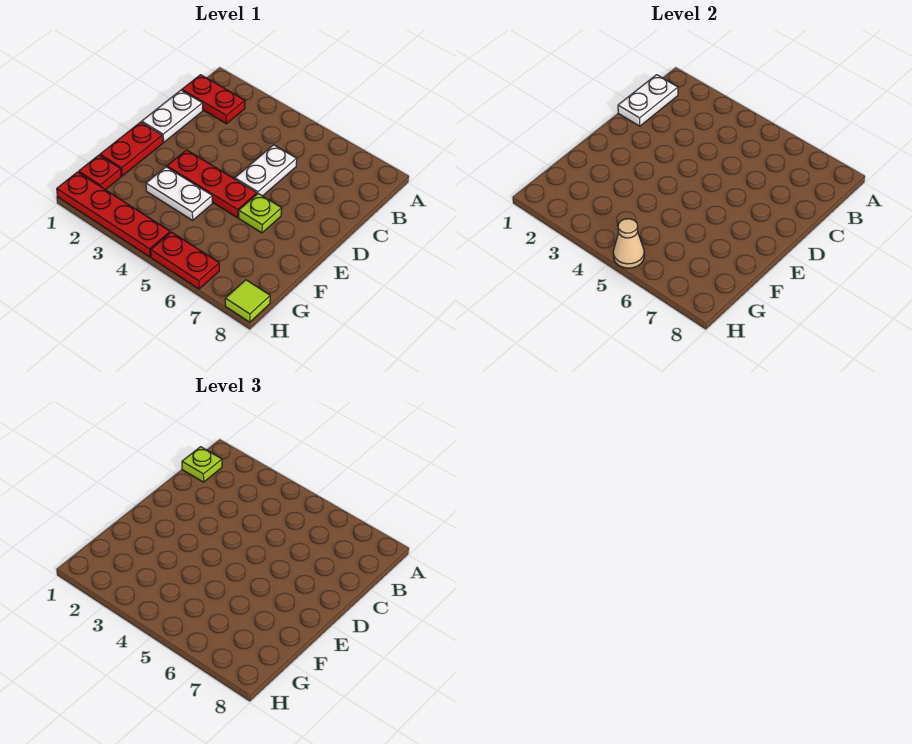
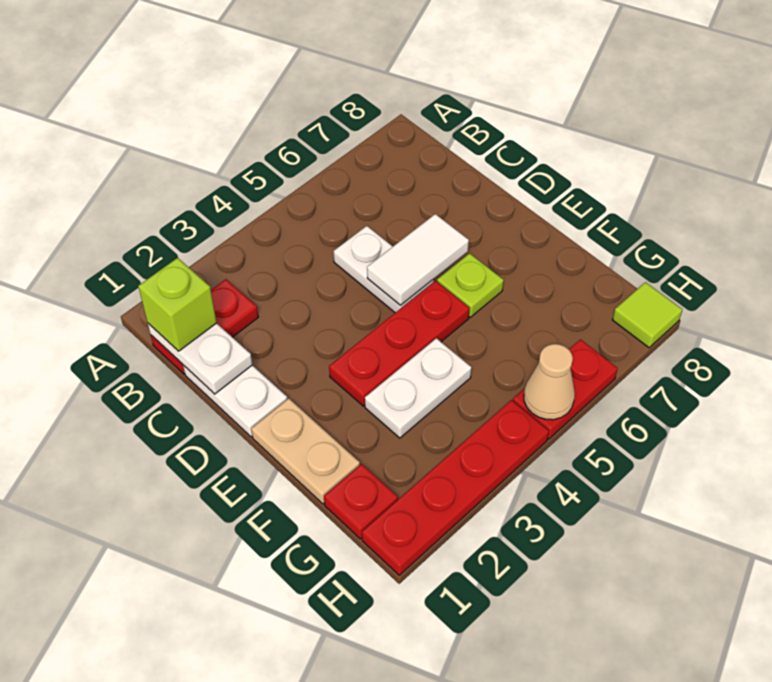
lime plate B1 level 3 -> lime brick B1 level 3
none -> white tile D5:D6 level 2
red plate E1:F1 level 1 -> tan plate E1:F1 level 1

